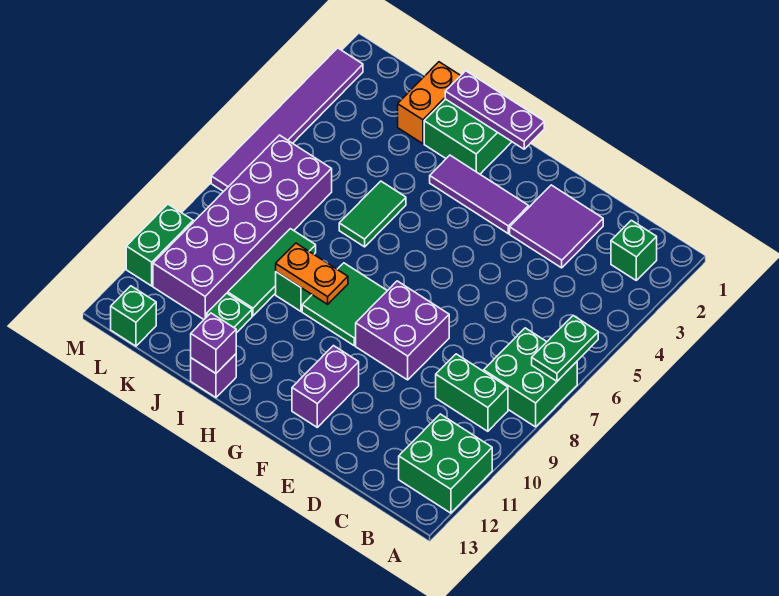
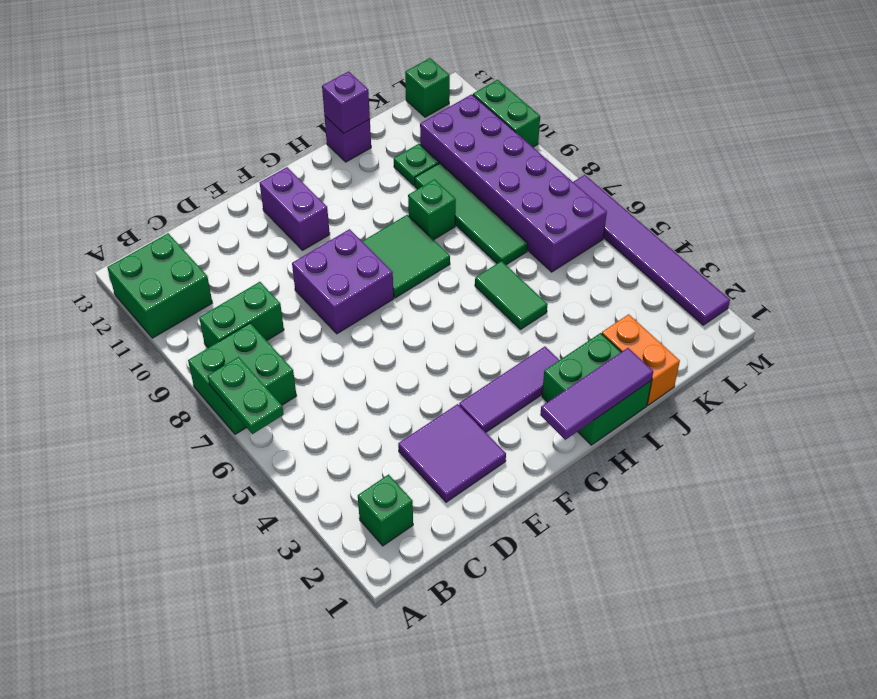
purple plate G1:I1 level 2 -> purple tile G1:I1 level 2
orange plate H9:I9 level 2 -> none
green tile J8:J10 level 1 -> green tile J7:J10 level 1

